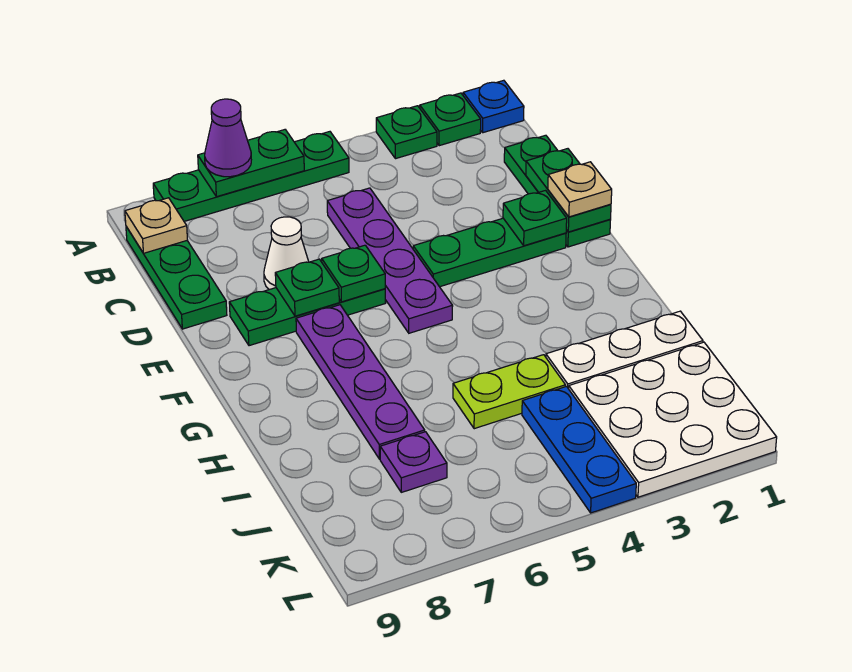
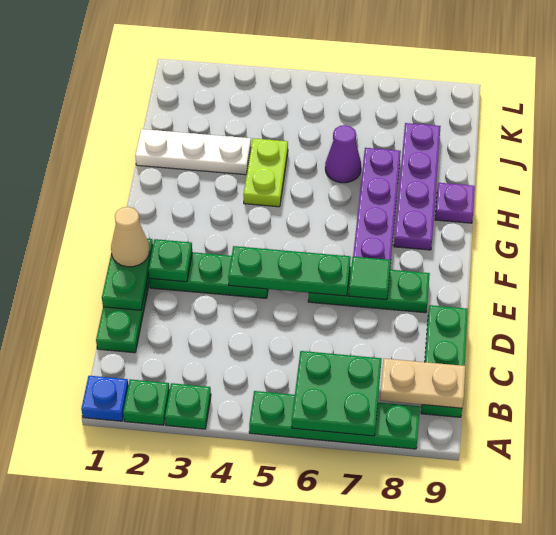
green plate A6:A7 level 2 -> green plate A6:B7 level 2
purple cone A7 level 3 -> purple cone I6 level 1
tan plate B9 level 2 -> tan plate B8:B9 level 2
purple plate C5:F5 level 1 -> purple plate G8:J8 level 1
white cone D7 level 1 -> none
tan plate E1 level 3 -> tan cone E1 level 3
green plate E6 level 2 -> green plate E4:E6 level 2
green plate E7 level 2 -> green tile E7 level 2
lime plate I4:I5 level 1 -> lime plate H4:I4 level 1
white plate J1:L3 level 1 -> none
blue plate J4:L4 level 1 -> none
purple plate J7 level 1 -> purple plate H9 level 1

